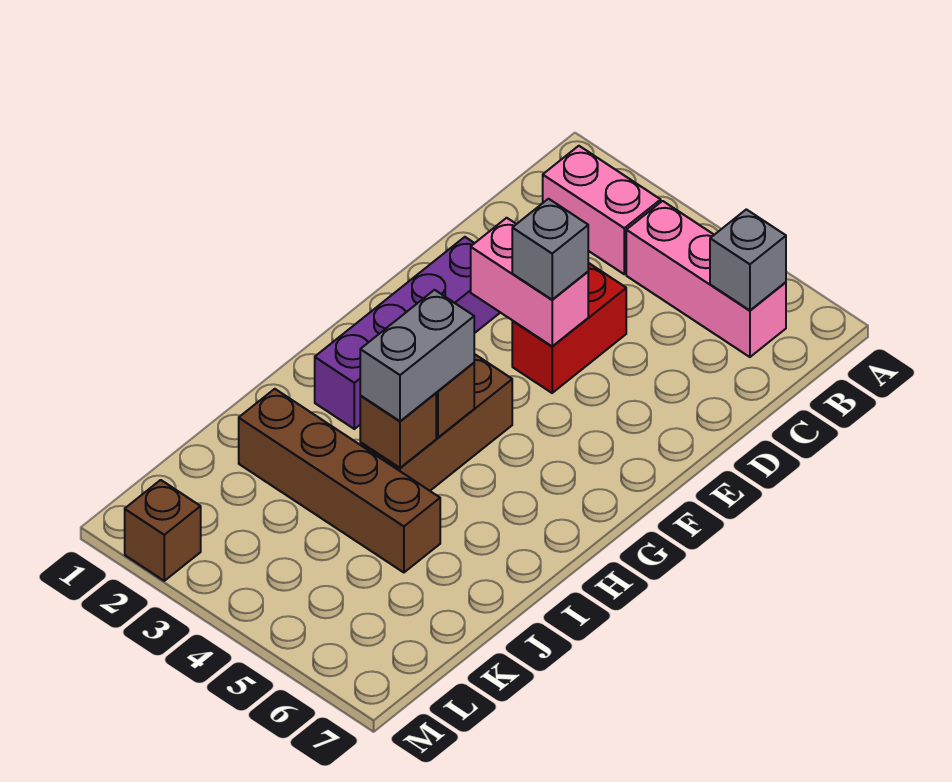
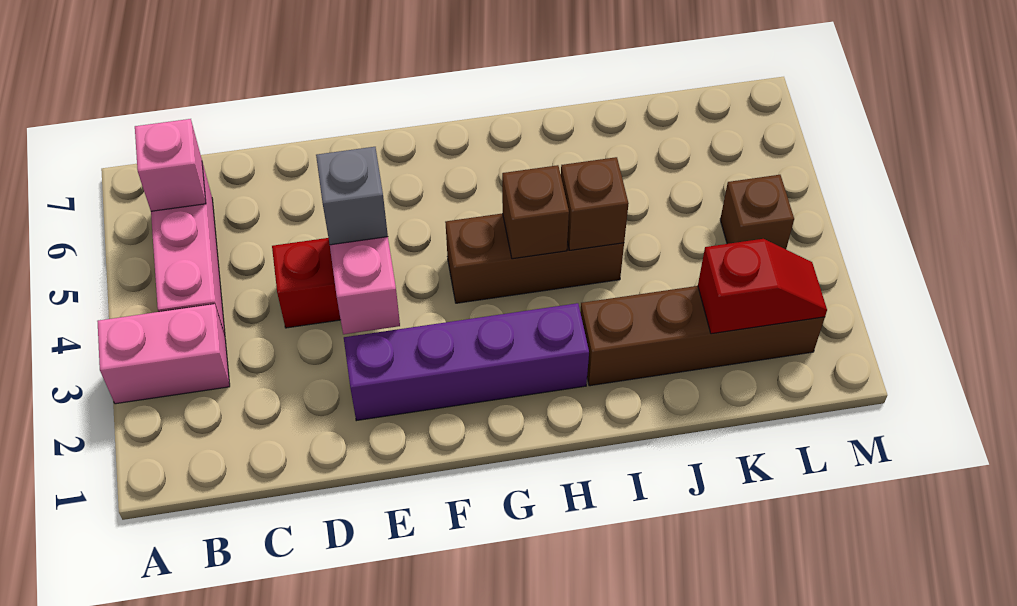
pink brick B2:B3 level 1 -> pink brick A3:B3 level 1
grey brick B6 level 2 -> pink brick B6 level 2
grey brick H4:I4 level 3 -> none
brown brick J2:J5 level 1 -> brown brick I2:L2 level 1
none -> red slope K2:L2 level 2 top K
brown brick M2 level 1 -> brown brick L4 level 1

